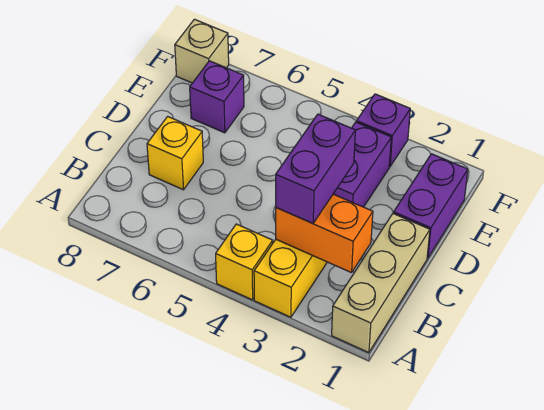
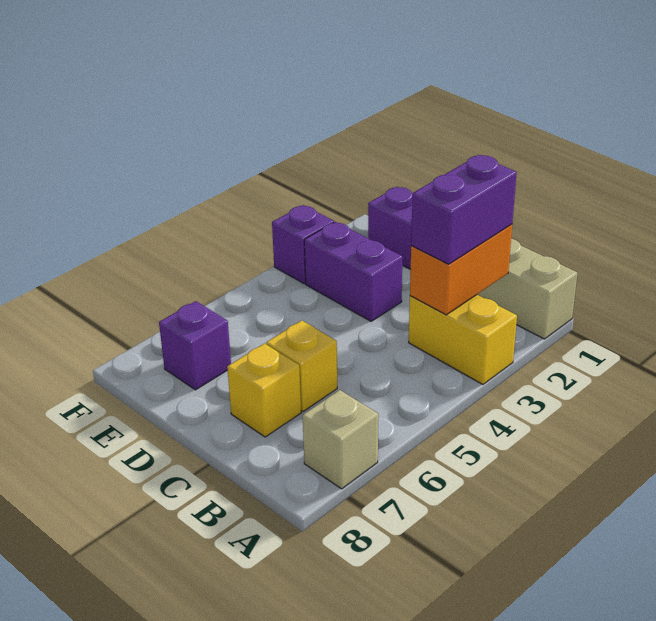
yellow brick A4 level 1 -> yellow brick C6 level 1
purple brick B3:C3 level 3 -> purple brick B2:B3 level 3
tan brick F8 level 1 -> tan brick A7 level 1

